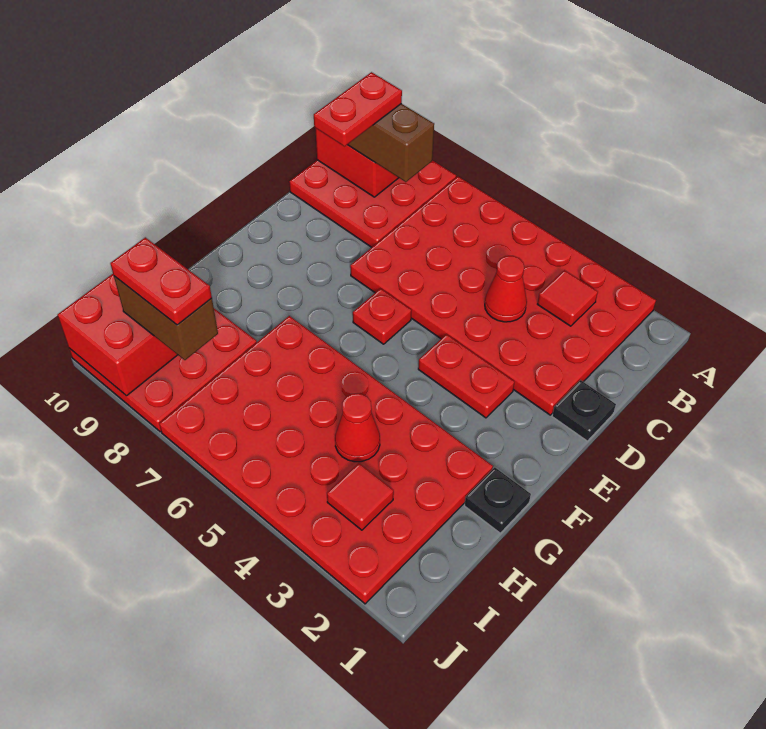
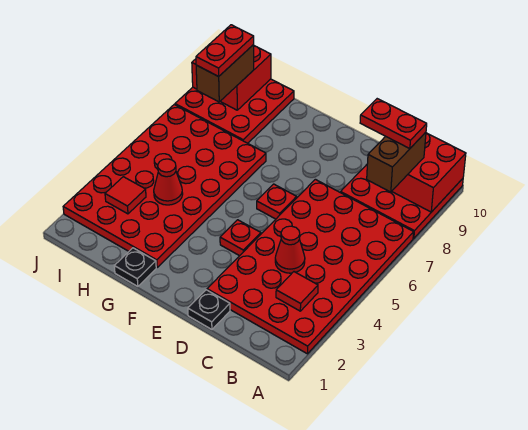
red plate E3:E4 level 1 -> red plate E4 level 1

